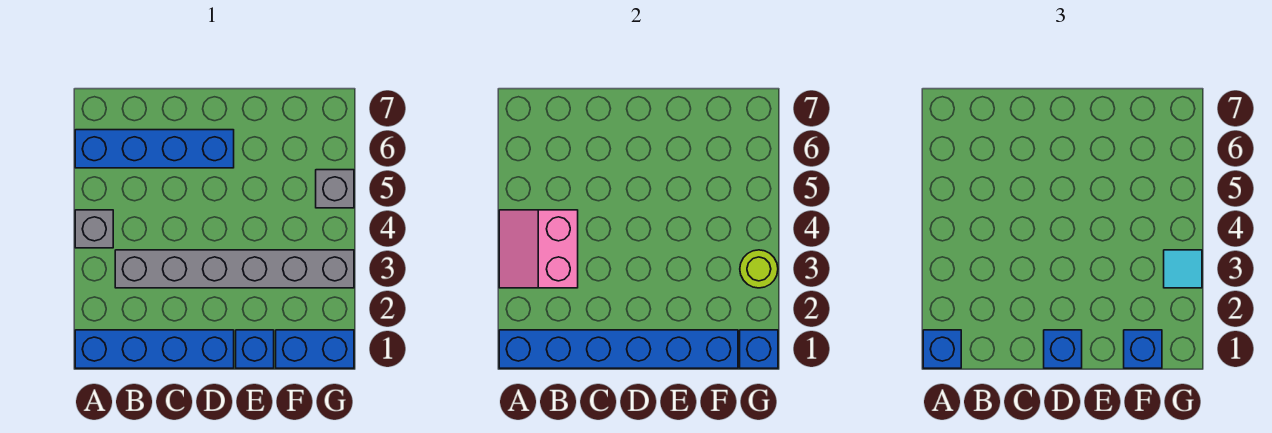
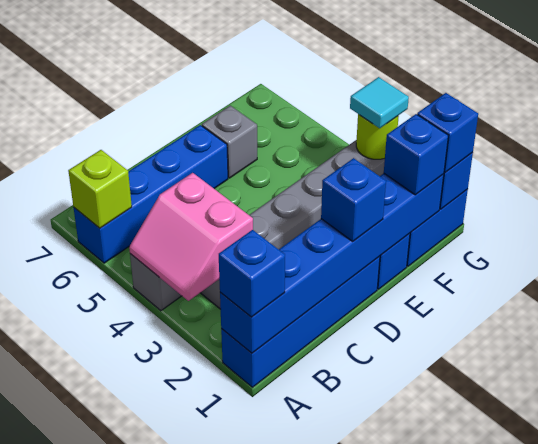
none -> lime brick A6 level 2
none -> blue brick G1 level 3
grey brick G5 level 1 -> grey brick E6 level 1

